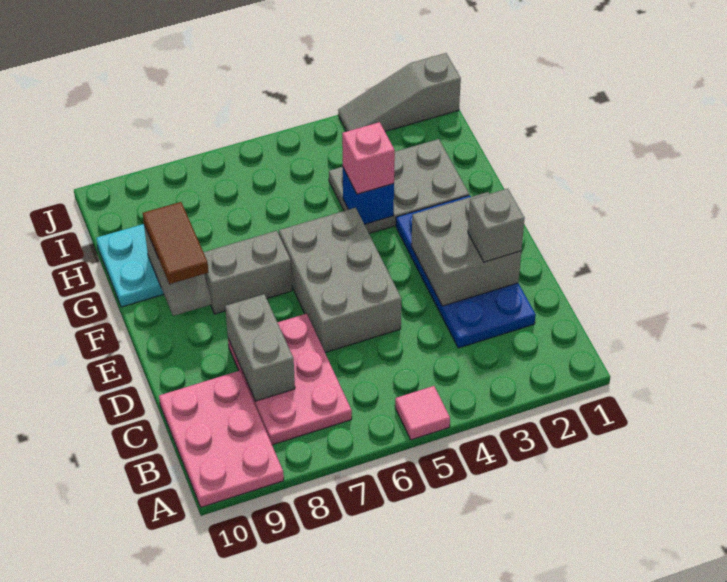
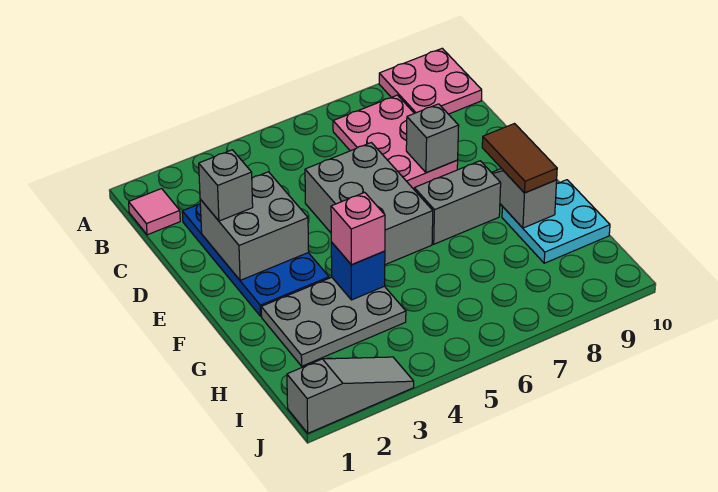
pink tile A5 level 1 -> pink tile B1 level 1
pink plate A9:C10 level 1 -> pink plate A9:B10 level 1
grey brick C8:D8 level 2 -> grey brick D8 level 2

